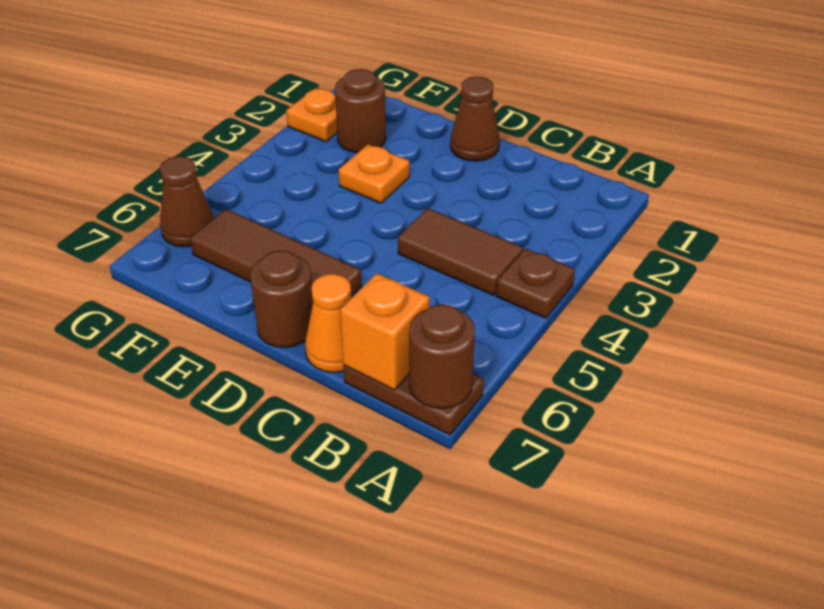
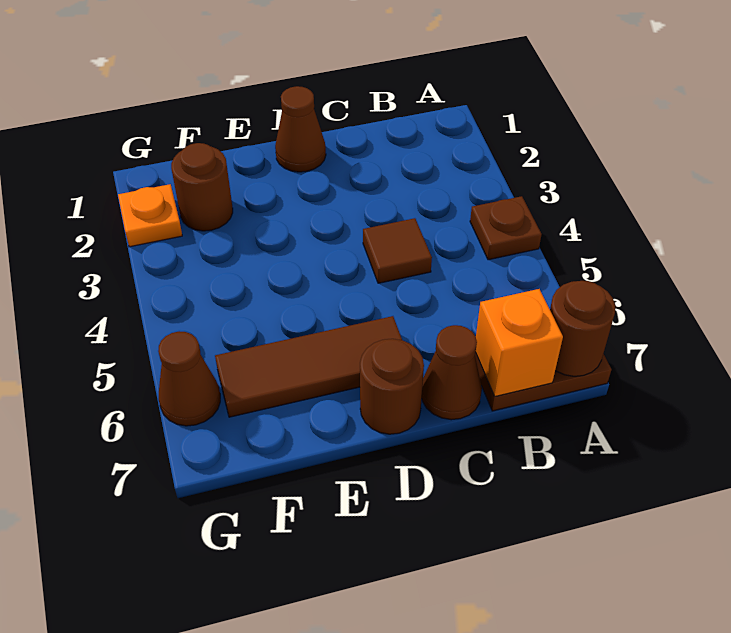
brown tile B4:C4 level 1 -> brown tile C4 level 1
orange cone C7 level 1 -> brown cone C7 level 1
orange plate E3 level 1 -> none

